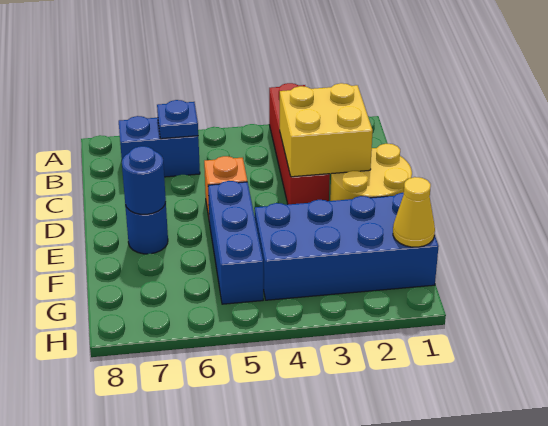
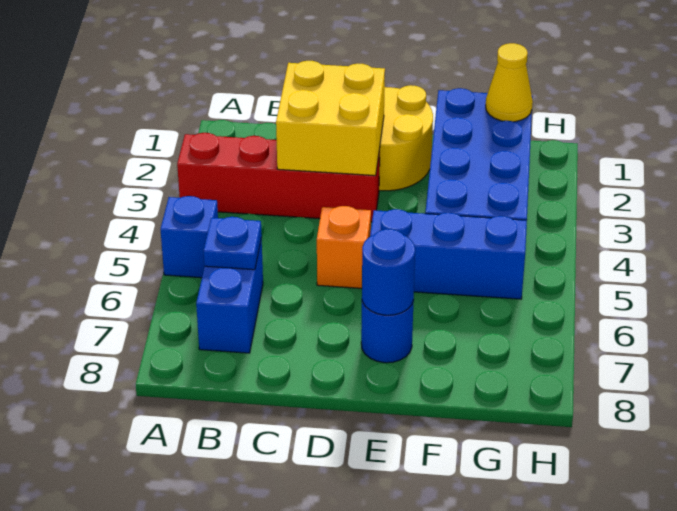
none -> blue brick A5 level 1

